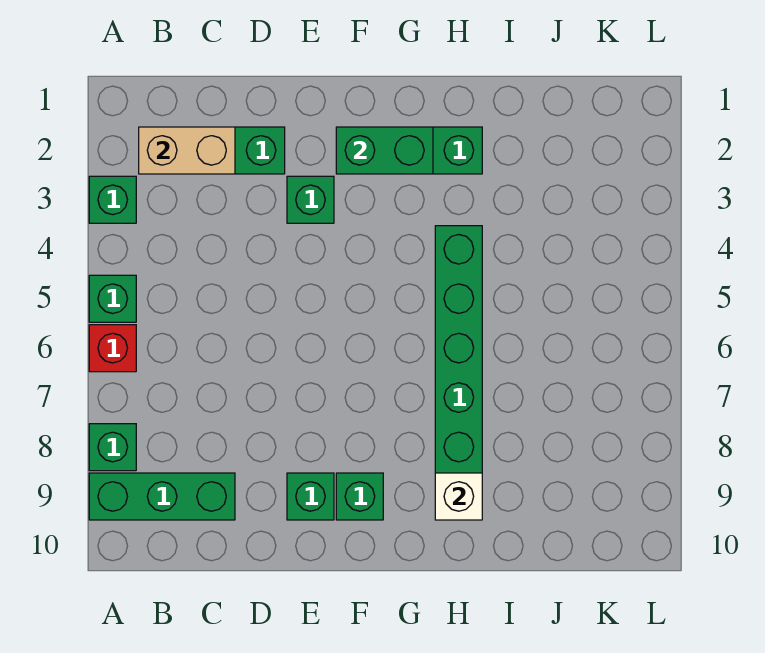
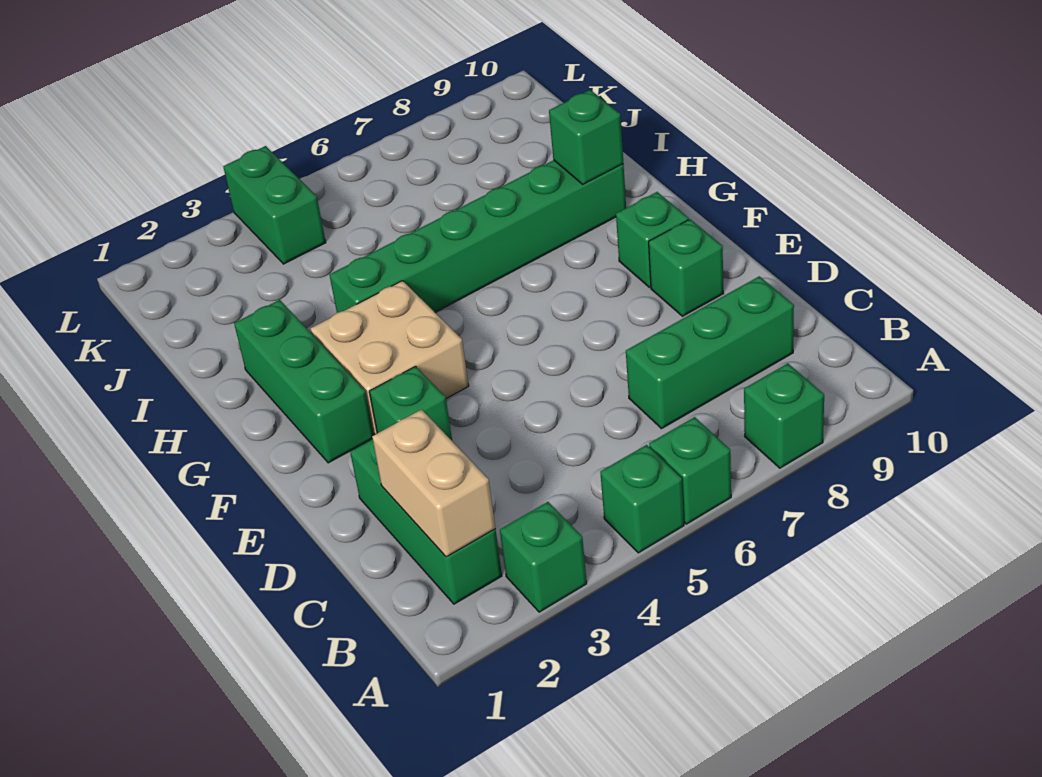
red brick A6 level 1 -> green brick A6 level 1
green brick A9:C9 level 1 -> green brick C7:C9 level 1
green brick F2:G2 level 2 -> green brick K4:L4 level 1
none -> tan brick F3:G4 level 1
white brick H9 level 2 -> green brick H9 level 2

